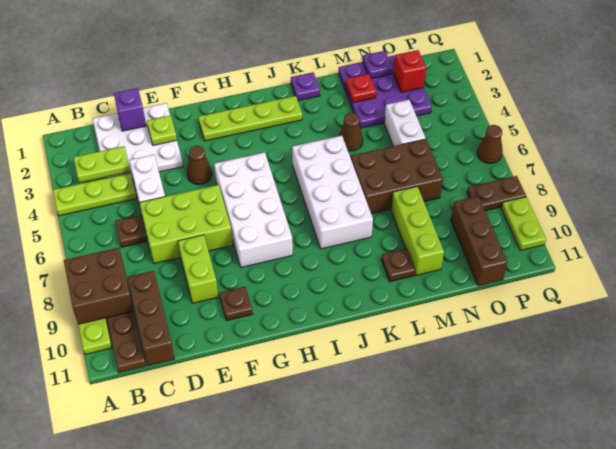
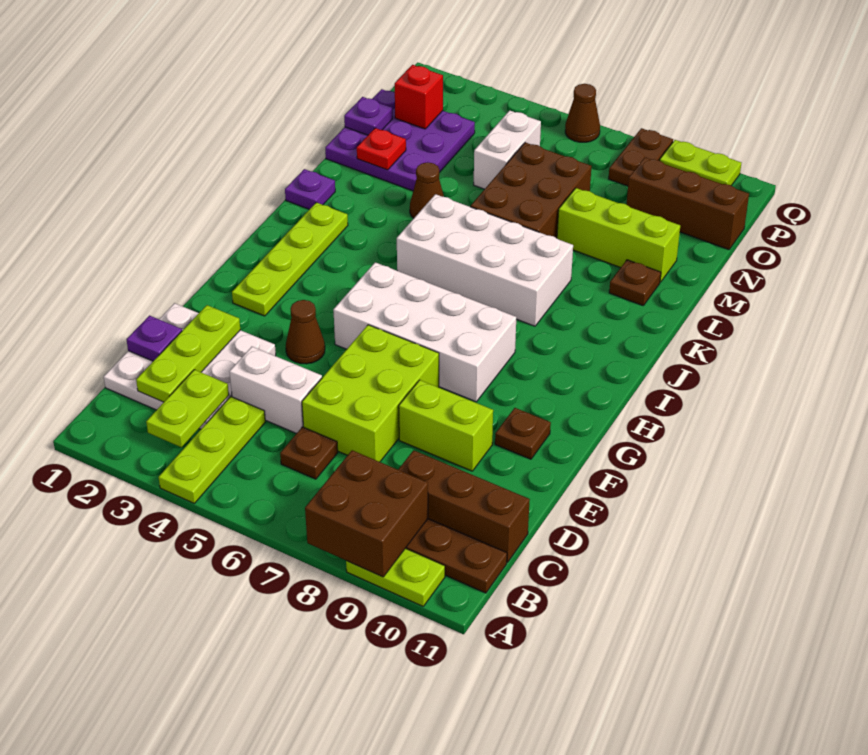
purple brick D1 level 2 -> purple plate D1 level 2
lime plate E2 level 2 -> lime plate C2:E2 level 2
white brick N4:N5 level 1 -> white brick N5:O5 level 1

